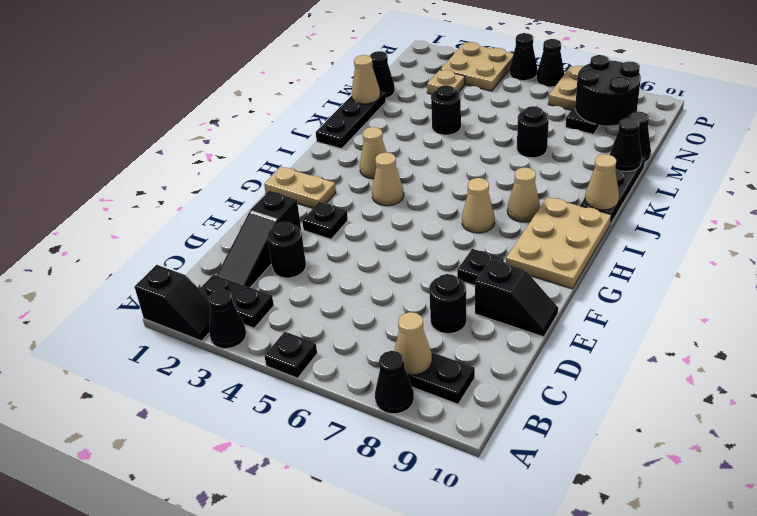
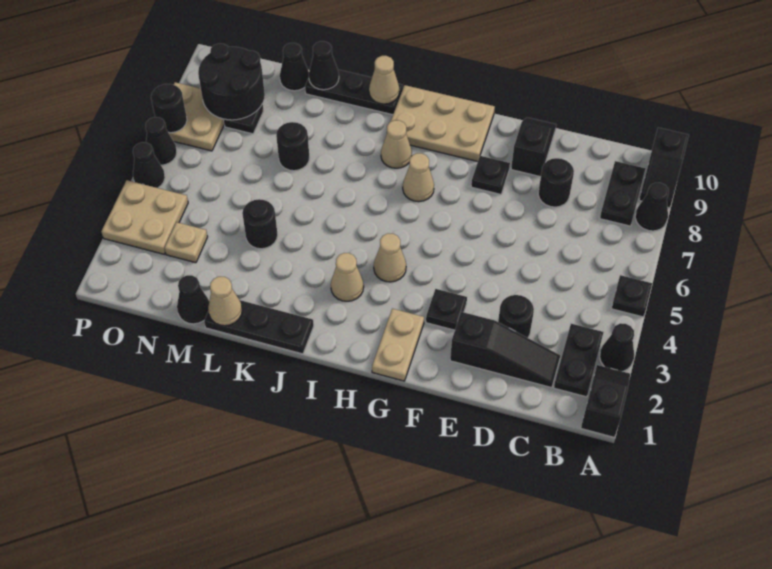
none -> black slope A9:A10 level 1 top 10
tan cone B8 level 2 -> none
none -> black round brick P7 level 2

